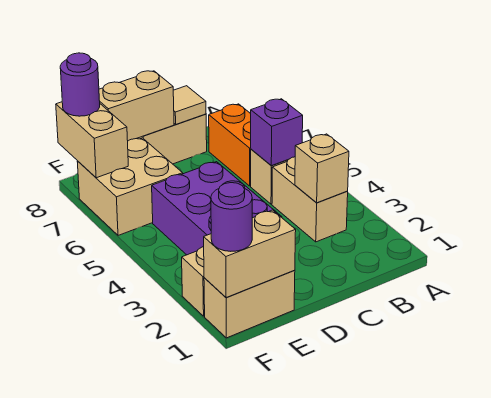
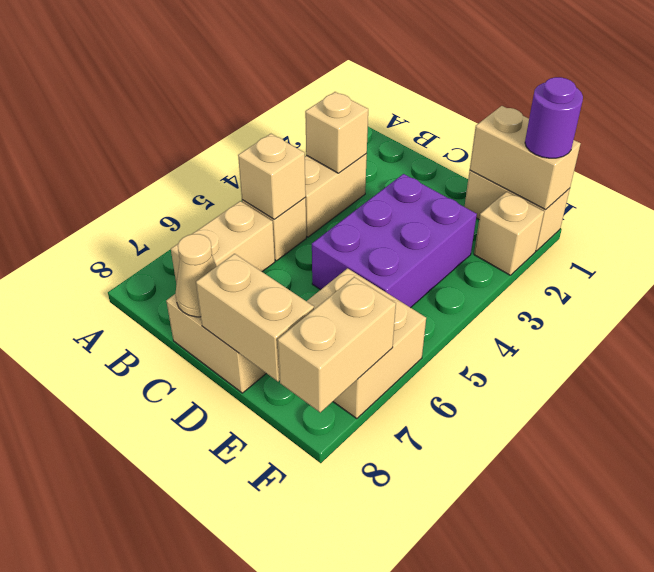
purple brick B5 level 2 -> tan brick B5 level 2
orange brick B6:B7 level 1 -> tan brick B6:B7 level 1
tan tile C8 level 2 -> tan cone C8 level 2
purple round brick F8 level 3 -> none

